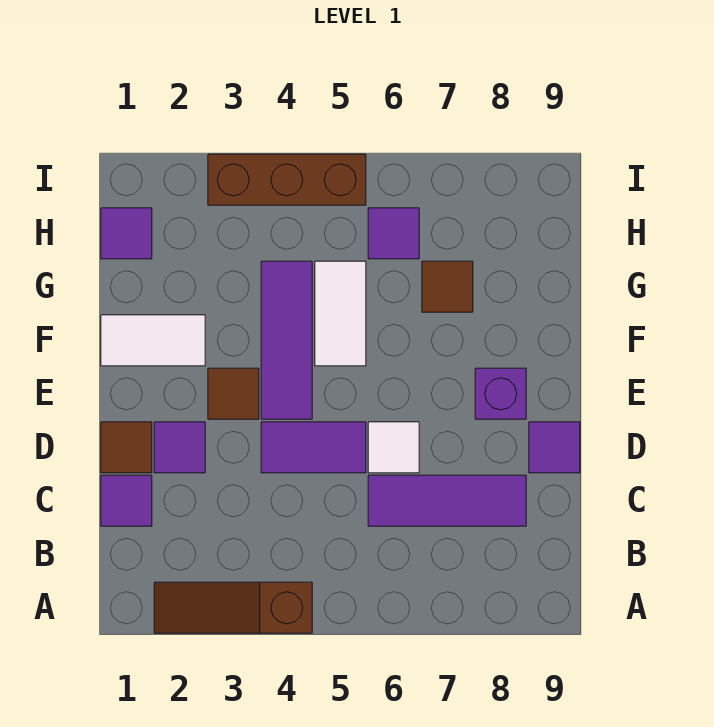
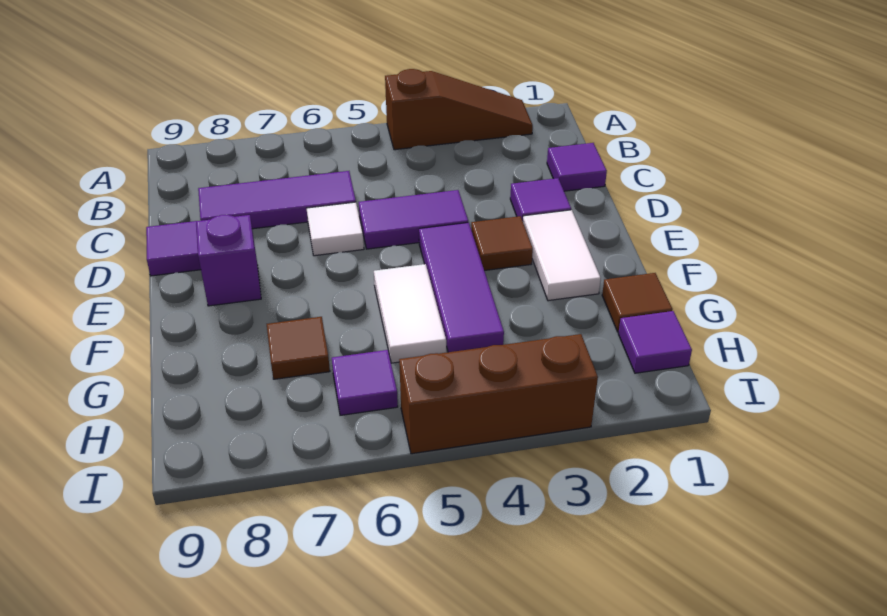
brown tile D1 level 1 -> brown tile G1 level 1
white tile F1:F2 level 1 -> white tile E2:F2 level 1

